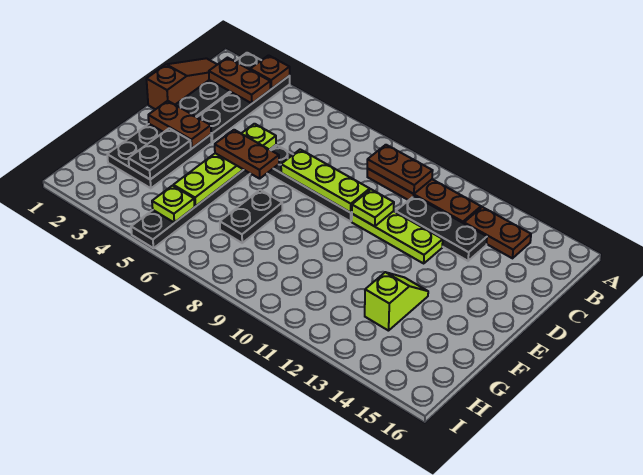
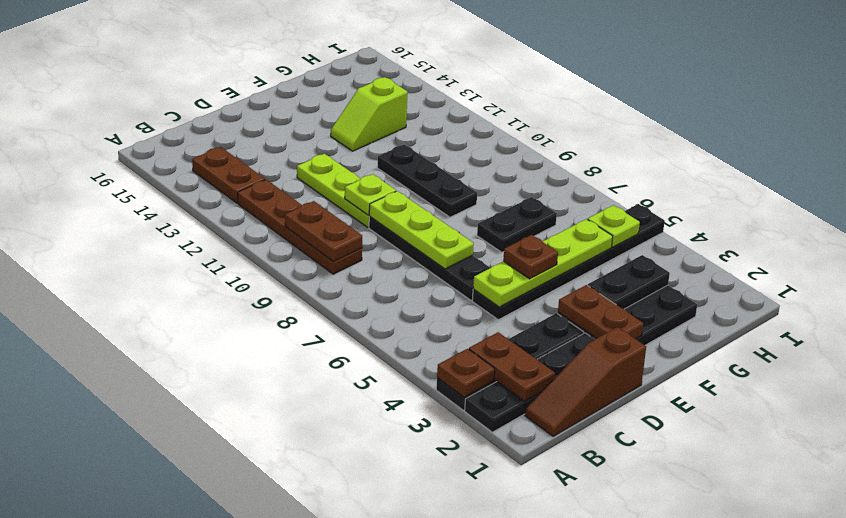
black plate C11:C13 level 1 -> black plate F9:F11 level 1
brown plate E5:E6 level 3 -> brown plate E5 level 3

